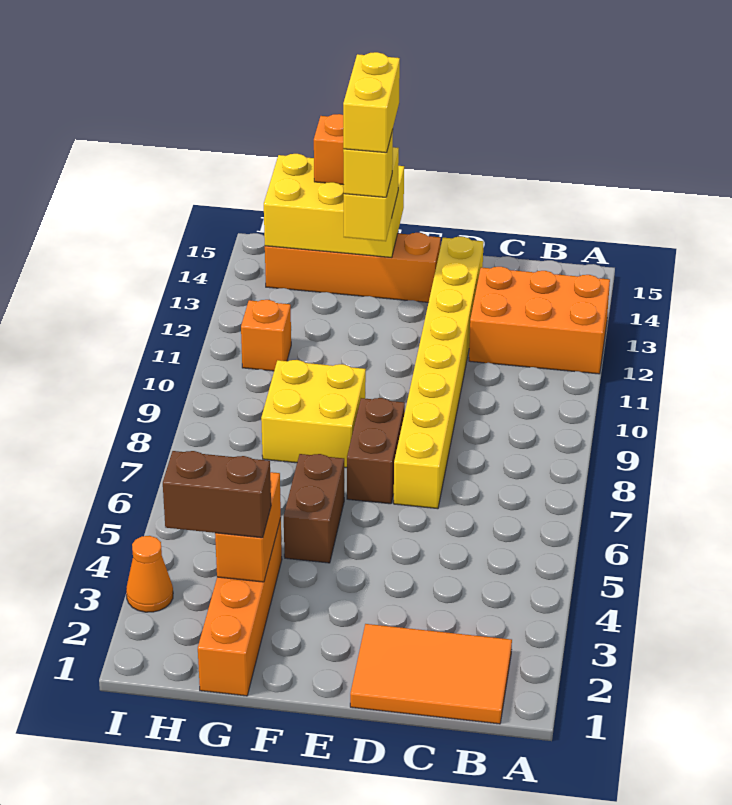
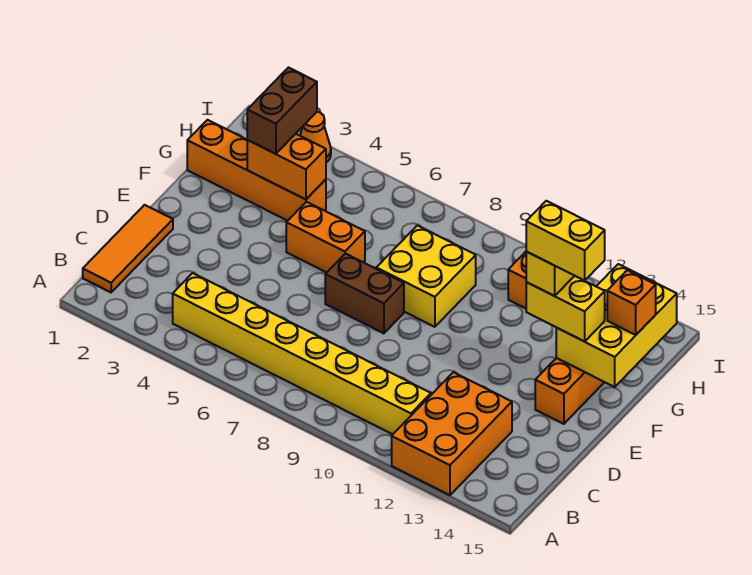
orange tile B1:D2 level 1 -> orange tile B1:D1 level 1
yellow brick D7:D14 level 1 -> yellow brick B4:B11 level 1
brown brick F5:F6 level 1 -> orange brick F5:F6 level 1

